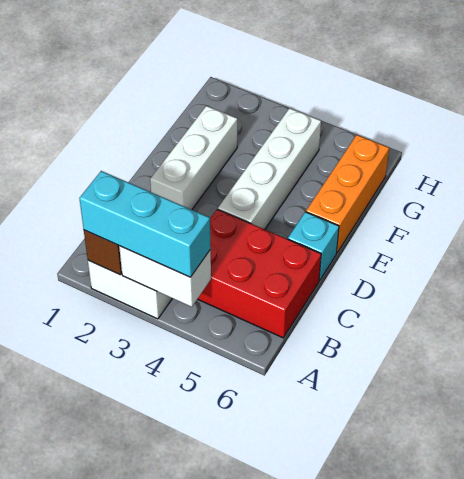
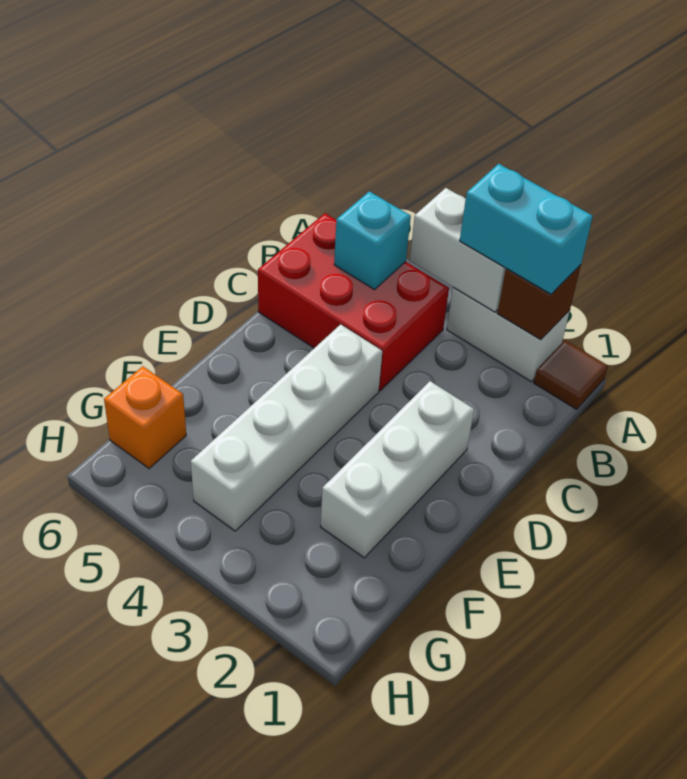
none -> brown tile A1 level 1
cyan brick A2:A4 level 3 -> cyan brick A2:A3 level 3
cyan brick D6 level 1 -> cyan brick B5 level 2
orange brick E6:G6 level 1 -> orange brick G6 level 1

